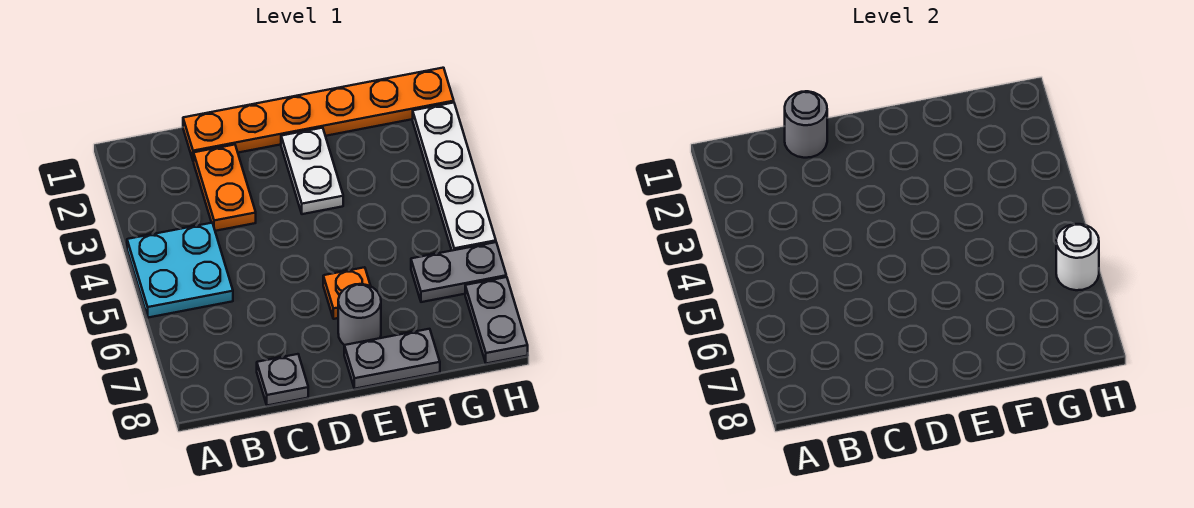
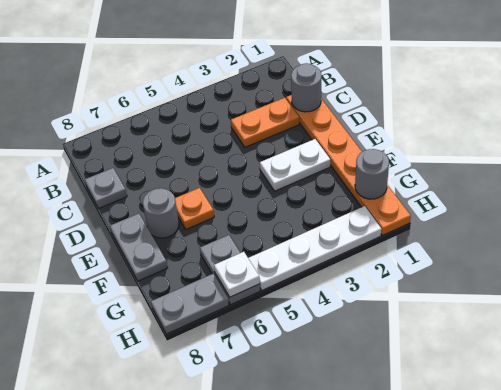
cyan plate A4:B5 level 1 -> none
none -> grey round brick G1 level 2
white round brick H6 level 2 -> white plate H6 level 2

